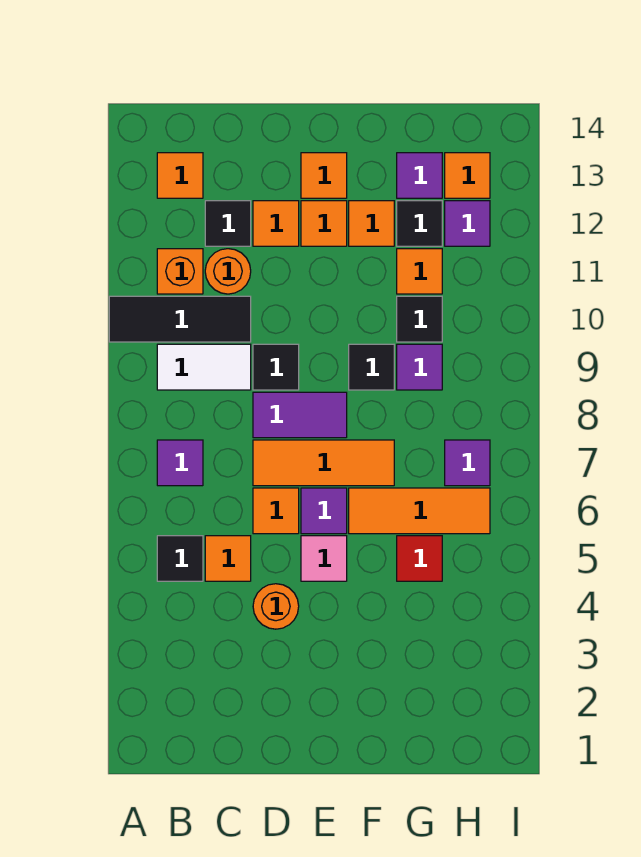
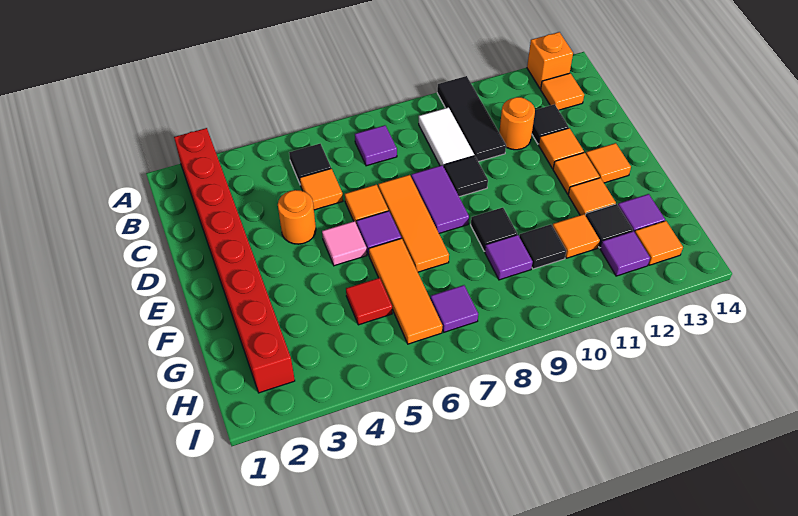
none -> red brick A2:H2 level 1
orange brick B11 level 1 -> orange brick A13 level 1

